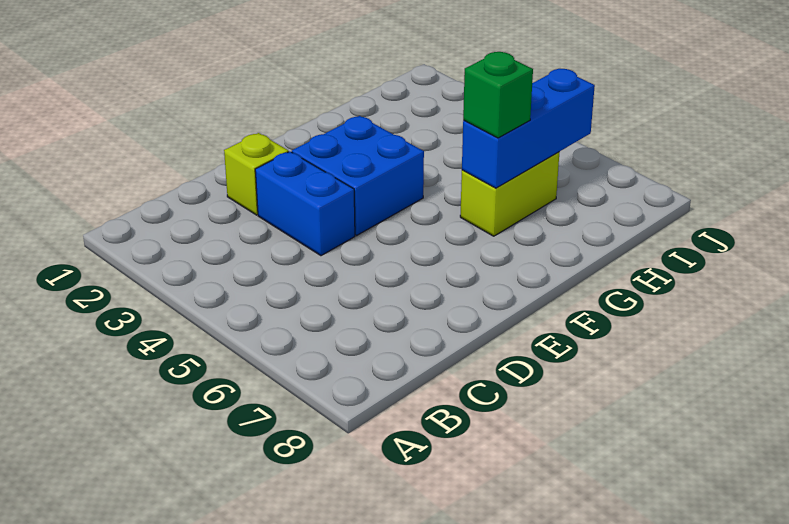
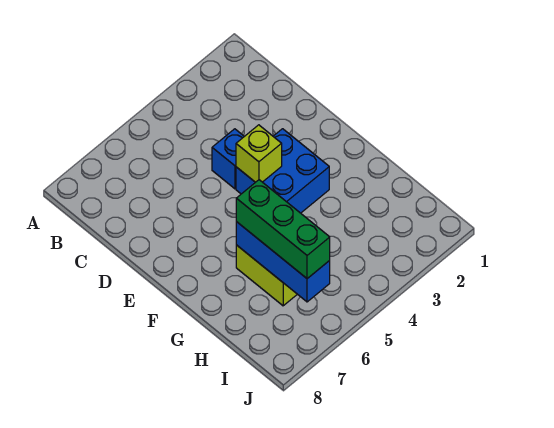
lime brick D2 level 1 -> lime brick E4 level 2
blue brick D3:D4 level 1 -> blue brick D4 level 1
green brick G6 level 3 -> green brick G6:I6 level 3

